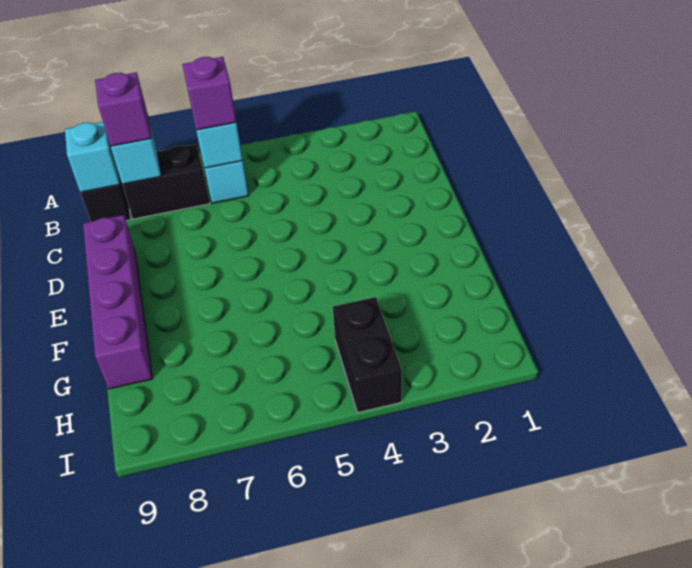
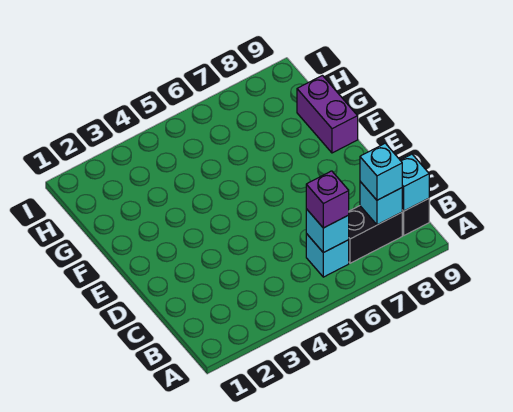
purple brick B8 level 3 -> cyan brick B8 level 3
purple brick D9:G9 level 1 -> purple brick F9:G9 level 1
black brick H4:I4 level 1 -> none

